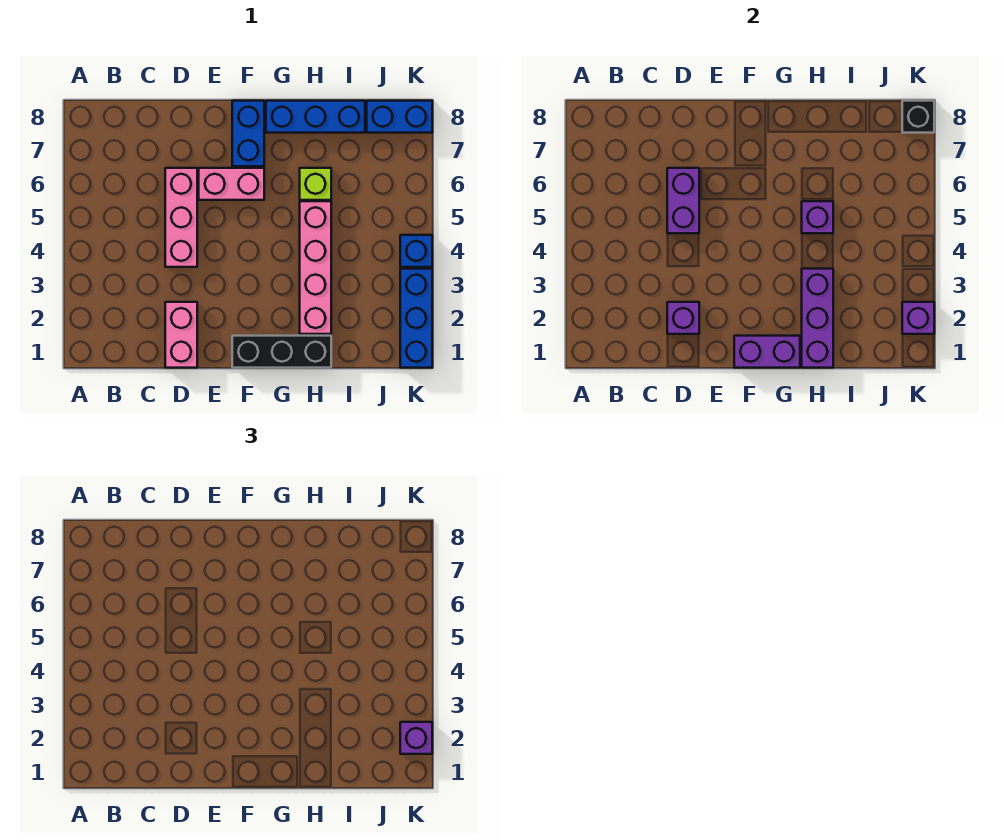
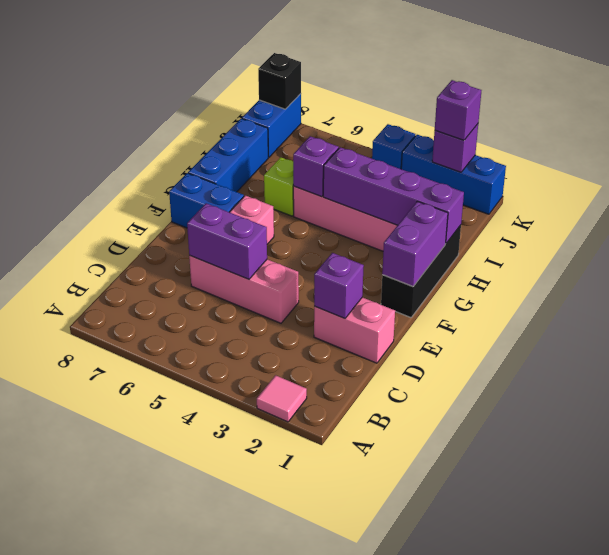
none -> pink tile A2 level 1
purple brick H1:H3 level 2 -> purple brick H1:H4 level 2

